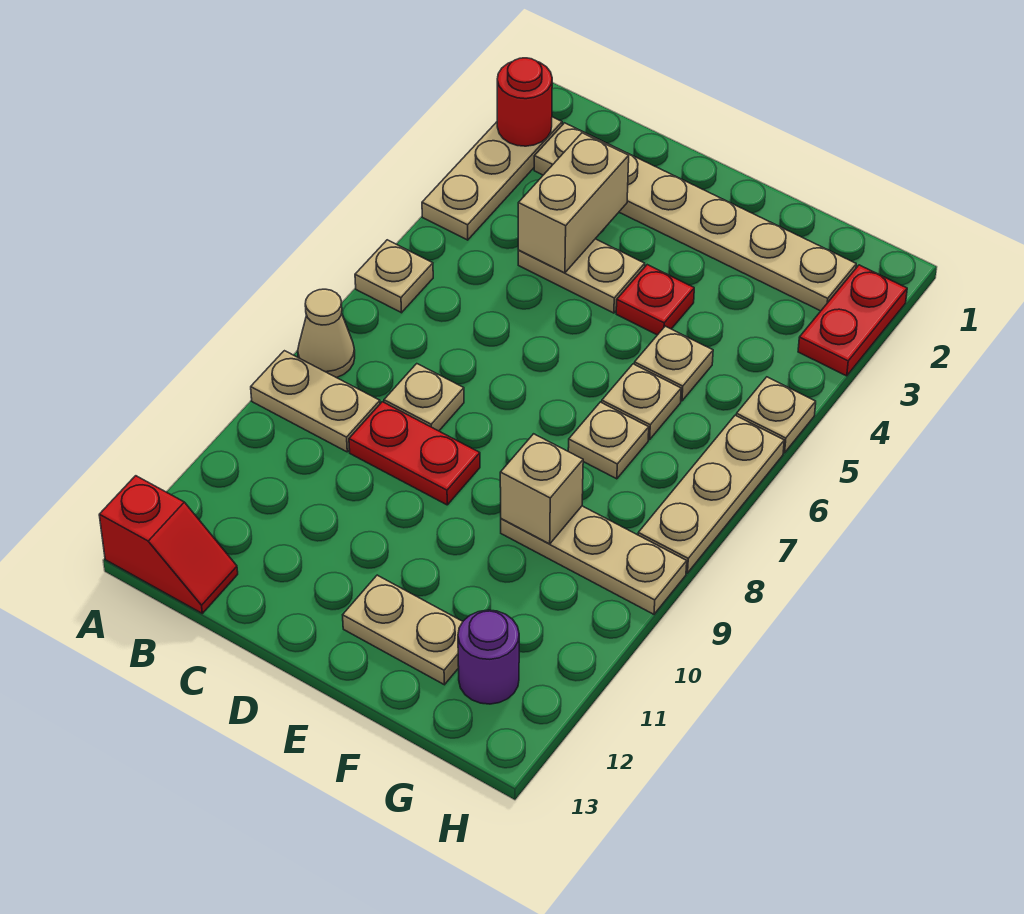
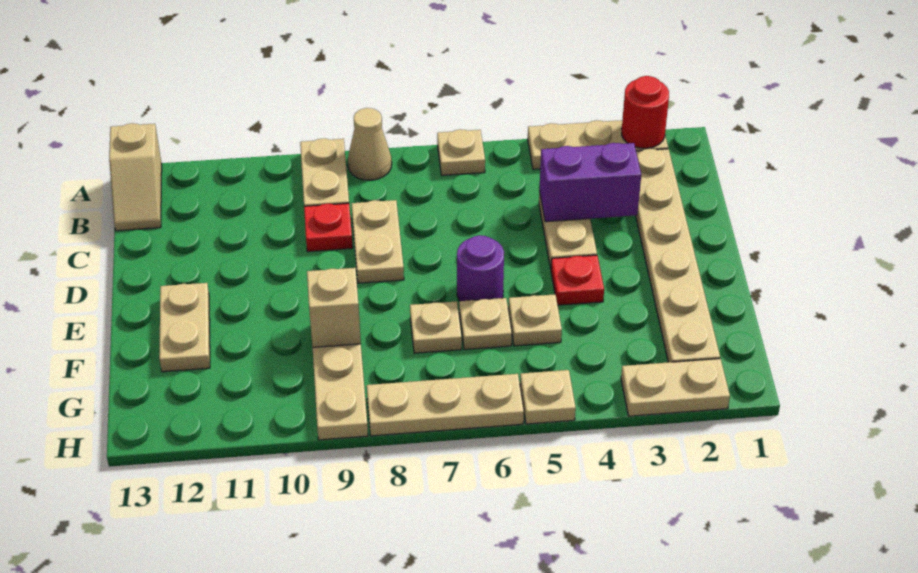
red slope A13:B13 level 1 top A -> tan slope A13:B13 level 1 top A
tan brick C3:C4 level 2 -> purple brick C3:C4 level 2
tan plate C8 level 1 -> tan plate C8:D8 level 1
red plate C9:D9 level 1 -> red plate C9 level 1
purple round brick G12 level 1 -> purple round brick E6 level 1
red plate H2:H3 level 1 -> tan plate H2:H3 level 1

